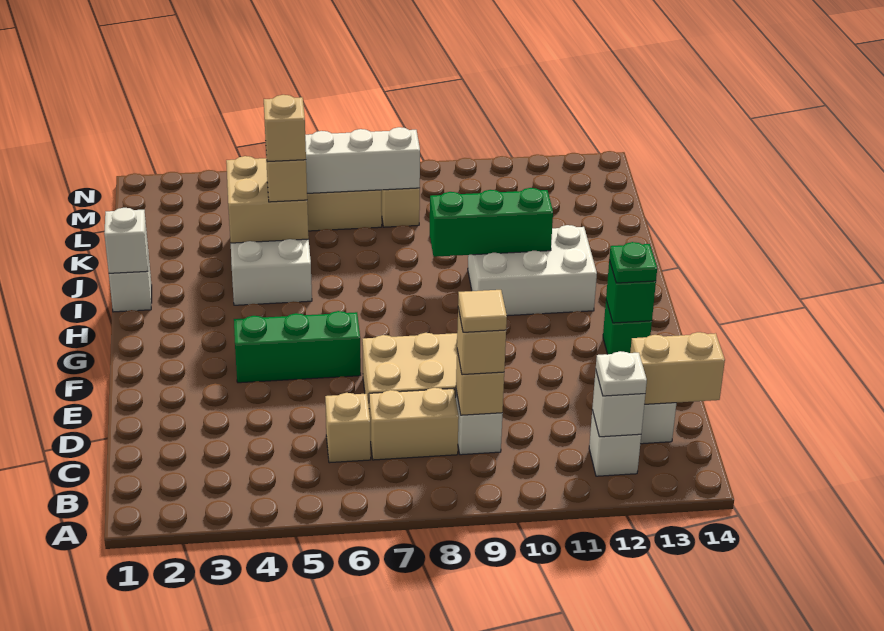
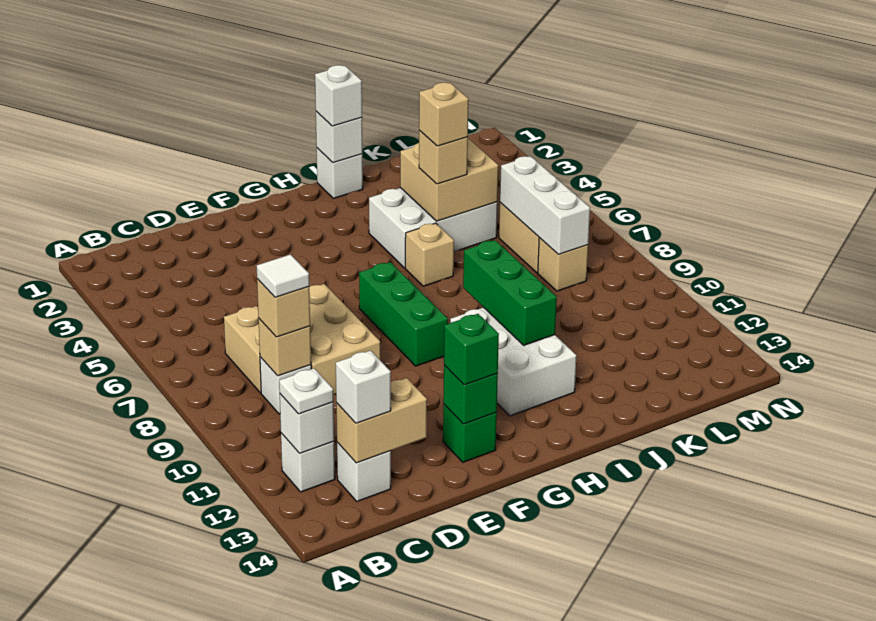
tan brick C6 level 1 -> tan brick I6 level 1
tan tile C9 level 4 -> white tile C9 level 4
tan brick C13:C14 level 2 -> tan brick C13:D13 level 2
none -> white brick C13 level 3
green brick F4:F6 level 1 -> green brick G7:G9 level 1
green plate F13 level 3 -> green brick F13 level 3
none -> white brick I1 level 3

